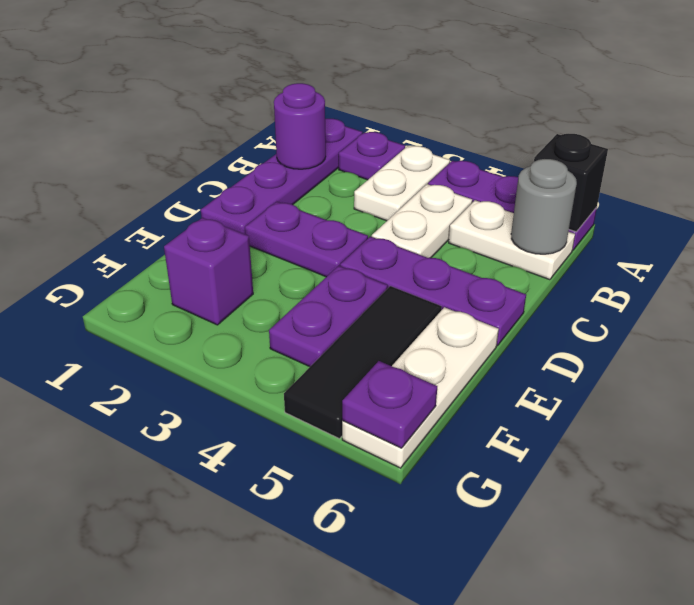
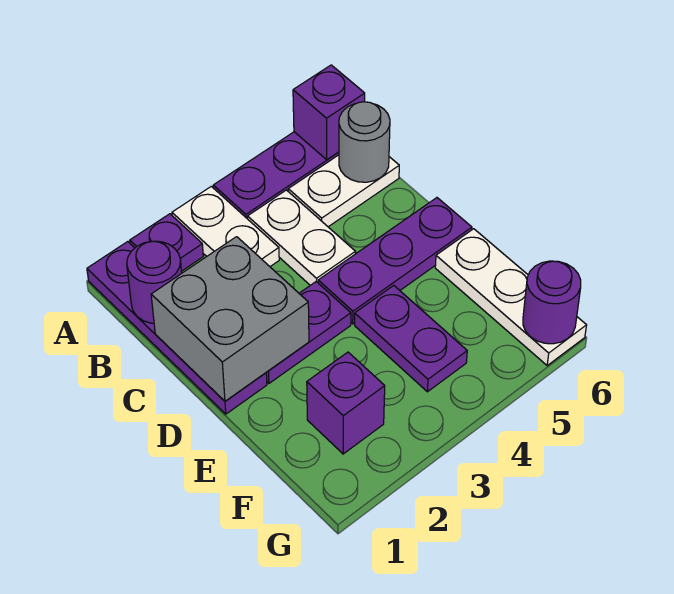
black brick A6 level 2 -> purple brick A6 level 2
none -> grey brick C1:D2 level 2
black tile E5:G5 level 1 -> none
purple plate G6 level 2 -> purple round brick G6 level 2

